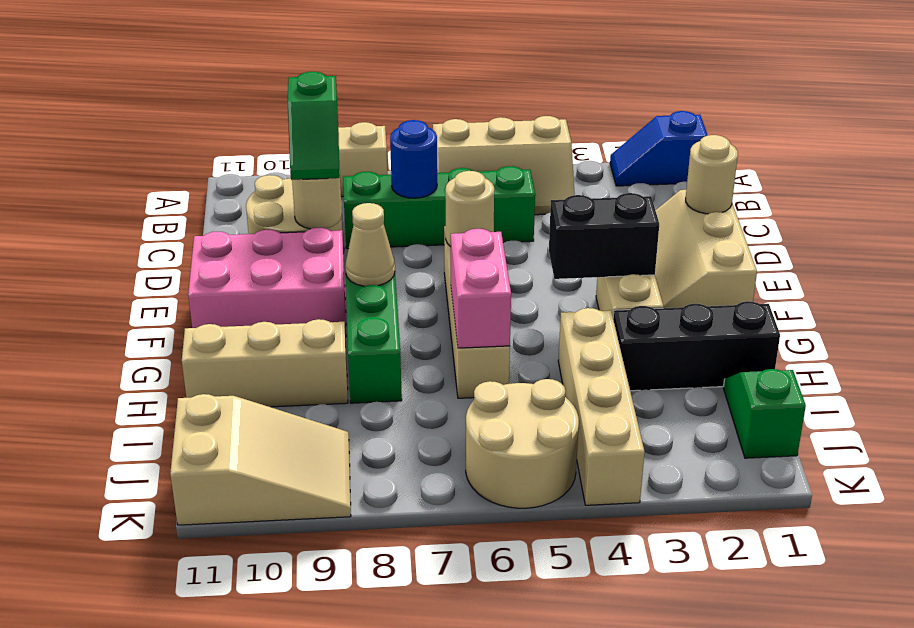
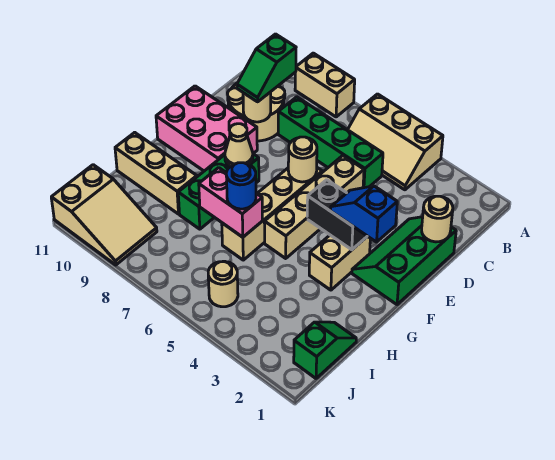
blue slope A1:A2 level 1 top 1 -> blue slope F2:F3 level 3 top 2
blue round brick C7 level 2 -> blue round brick H6 level 3
tan slope D1:F2 level 1 top 1 -> green slope D1:F2 level 1 top 1
pink brick G6:H6 level 2 -> pink brick H6:H7 level 2
black brick H1:H3 level 1 -> none
tan brick H4:K4 level 1 -> tan brick D5:G5 level 1
tan round brick J5:K6 level 1 -> tan round brick J5 level 1

